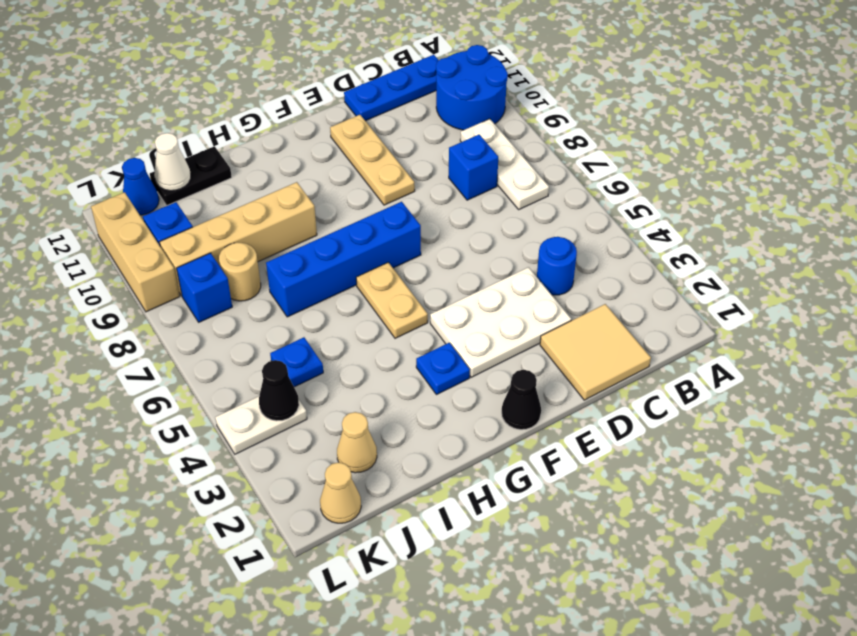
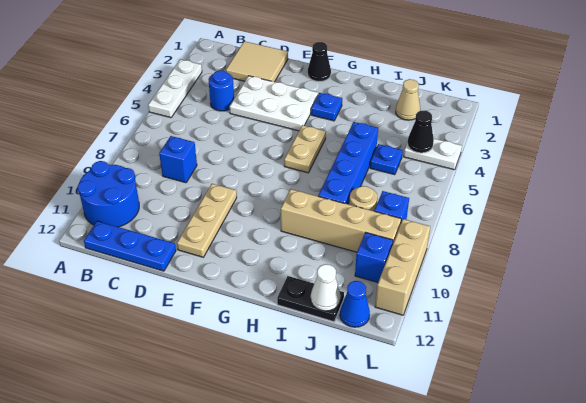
white plate B7:B9 level 1 -> white plate A3:A5 level 1
blue brick F7:I7 level 1 -> blue brick I5:I8 level 1
tan cone K1 level 1 -> none

